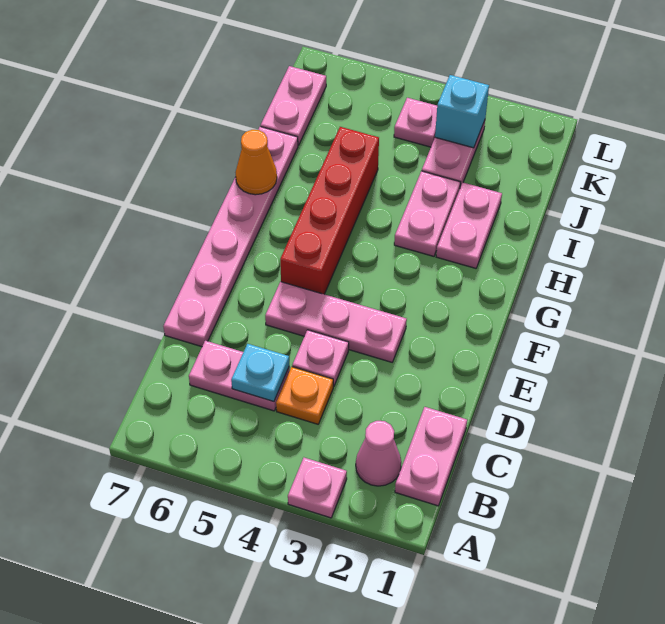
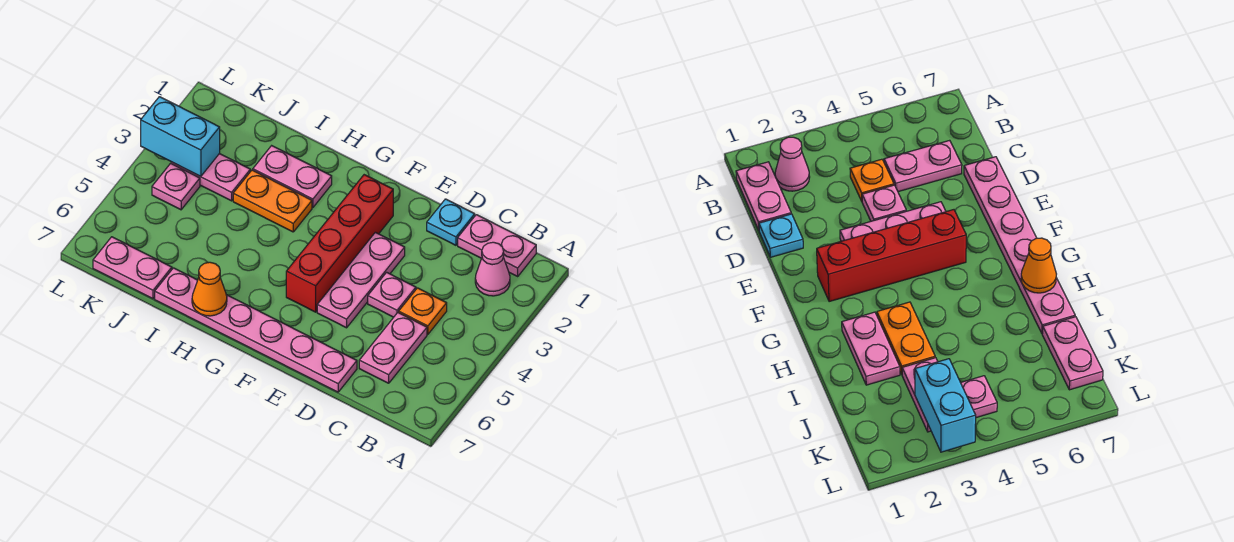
pink plate A3 level 1 -> none
cyan plate C5 level 2 -> cyan plate D1 level 1
red brick F5:I5 level 1 -> red brick F2:F5 level 1
pink plate H3:I3 level 1 -> orange plate H3:I3 level 1
cyan brick K3 level 2 -> cyan brick K3:L3 level 2

